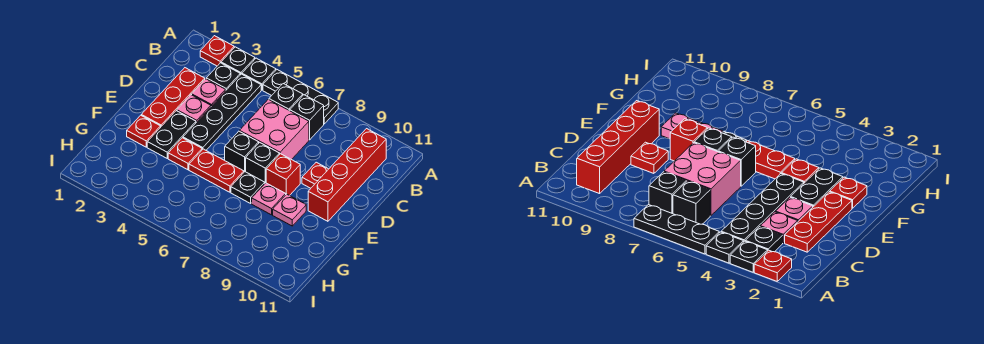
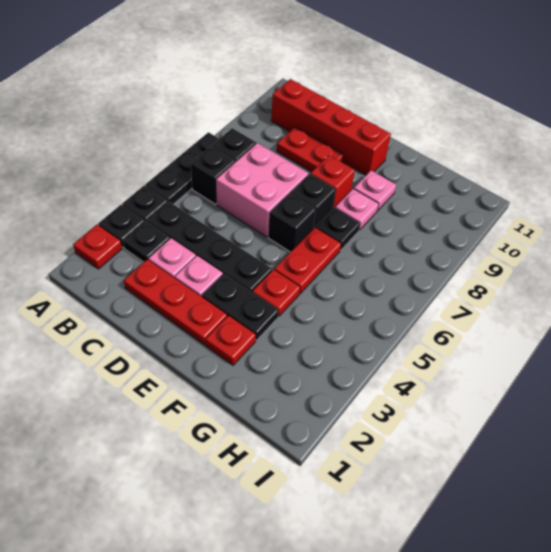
red plate D9 level 1 -> red plate C9:D9 level 1

